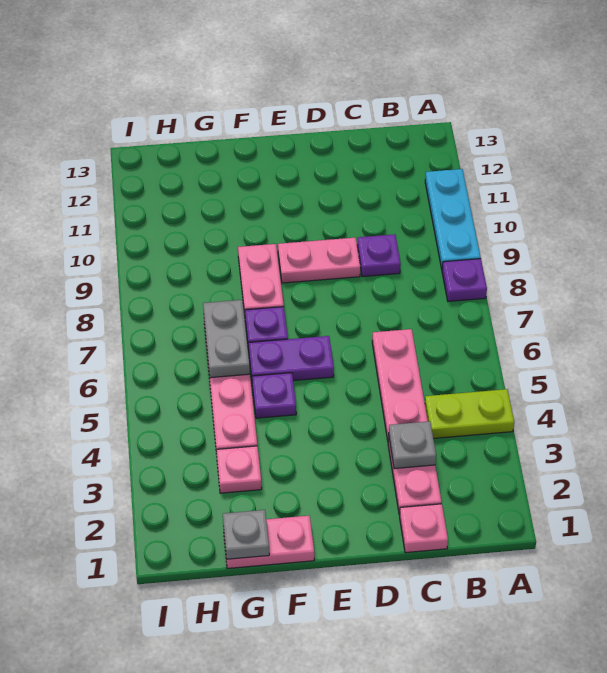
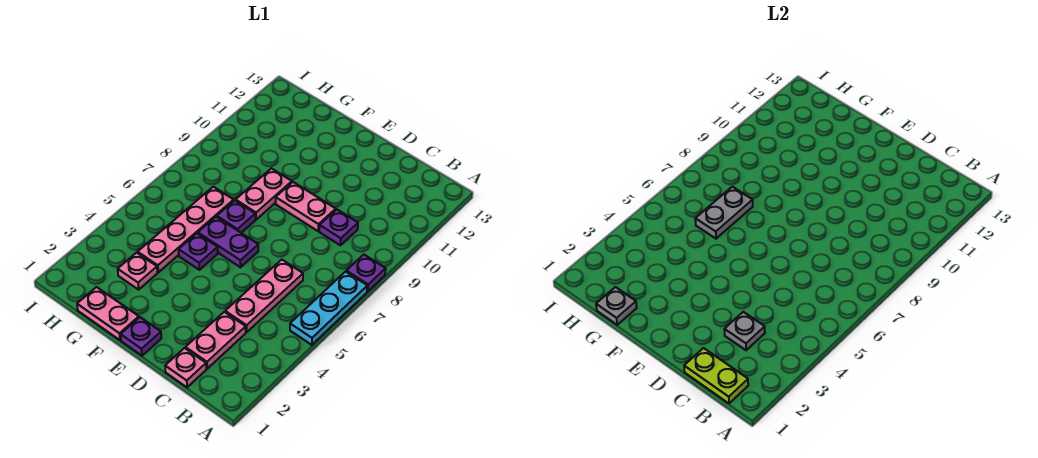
lime plate A4:B4 level 1 -> lime plate B1:C1 level 2
cyan plate A9:A11 level 1 -> cyan plate A5:A7 level 1
none -> purple plate E1 level 1

